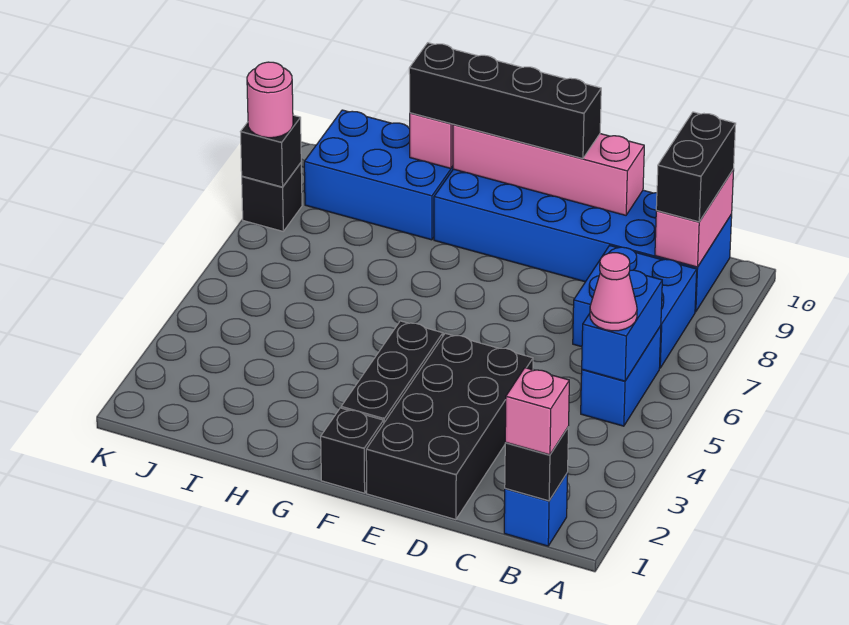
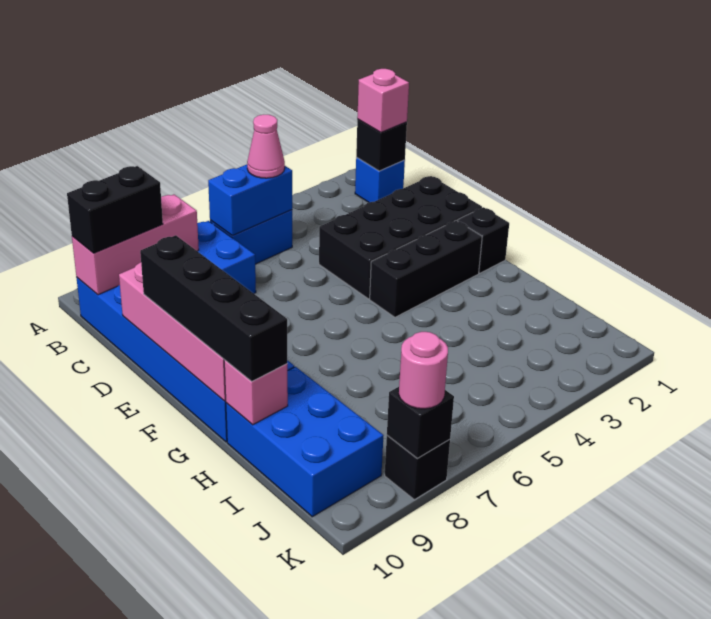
pink brick B9:B10 level 2 -> pink brick B8:B10 level 2

